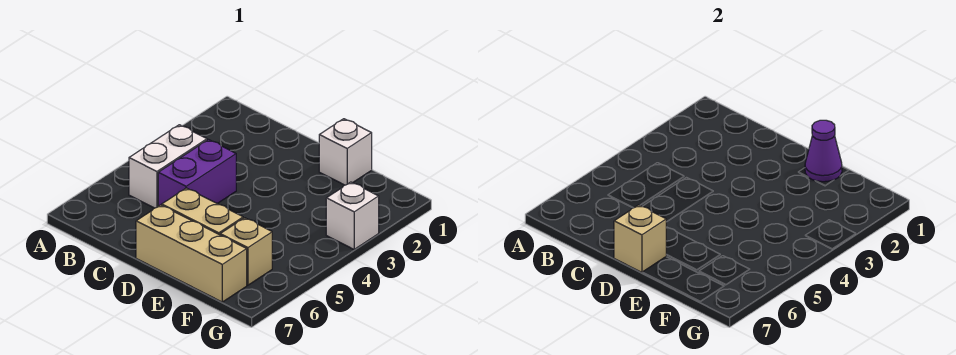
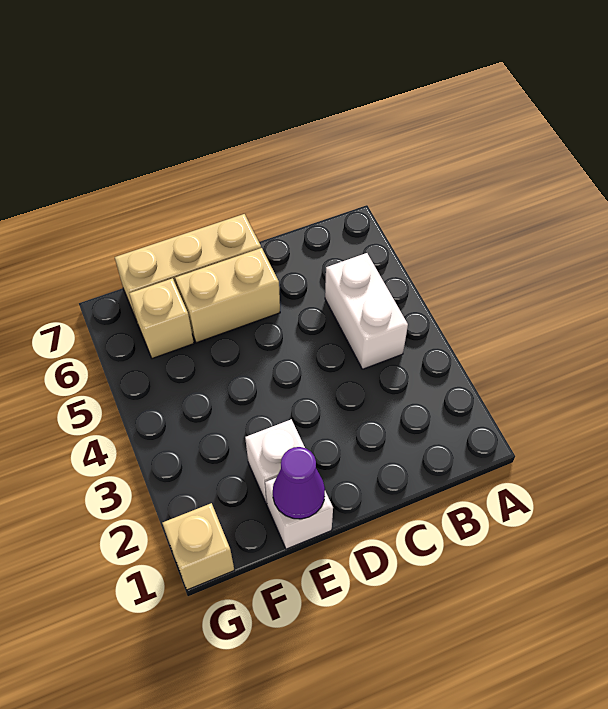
purple brick C4:C5 level 1 -> none
tan brick D7 level 2 -> tan brick G1 level 1
white brick G3 level 1 -> white brick E2 level 1

